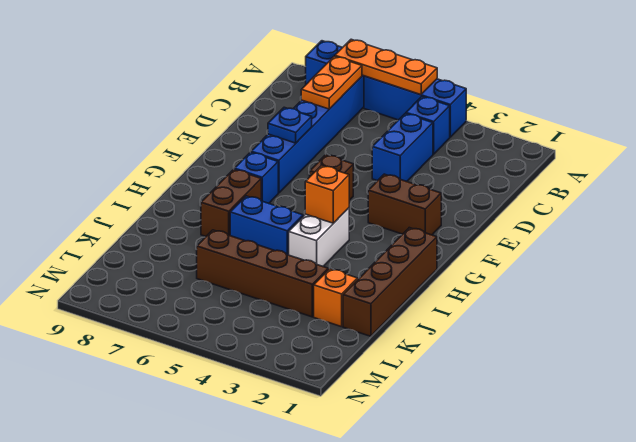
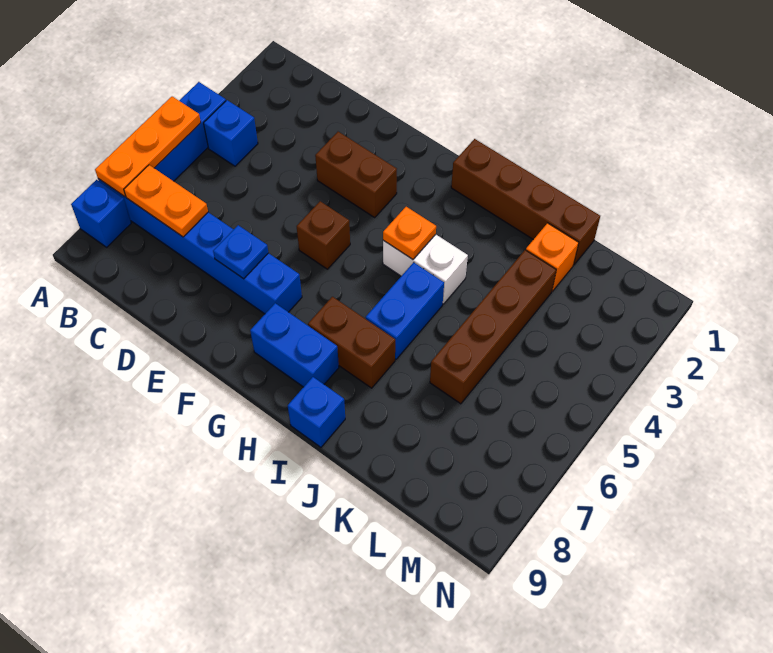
blue brick C4:D4 level 1 -> blue brick G8:H8 level 1
brown brick F2:F3 level 1 -> brown brick E3:F3 level 1
blue brick G7 level 1 -> blue brick I9 level 1
orange brick H4 level 2 -> orange plate H4 level 2

